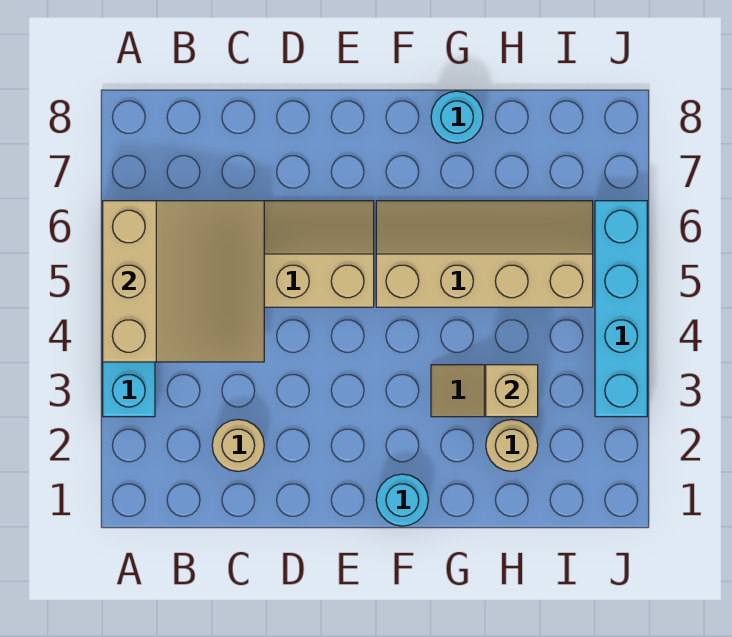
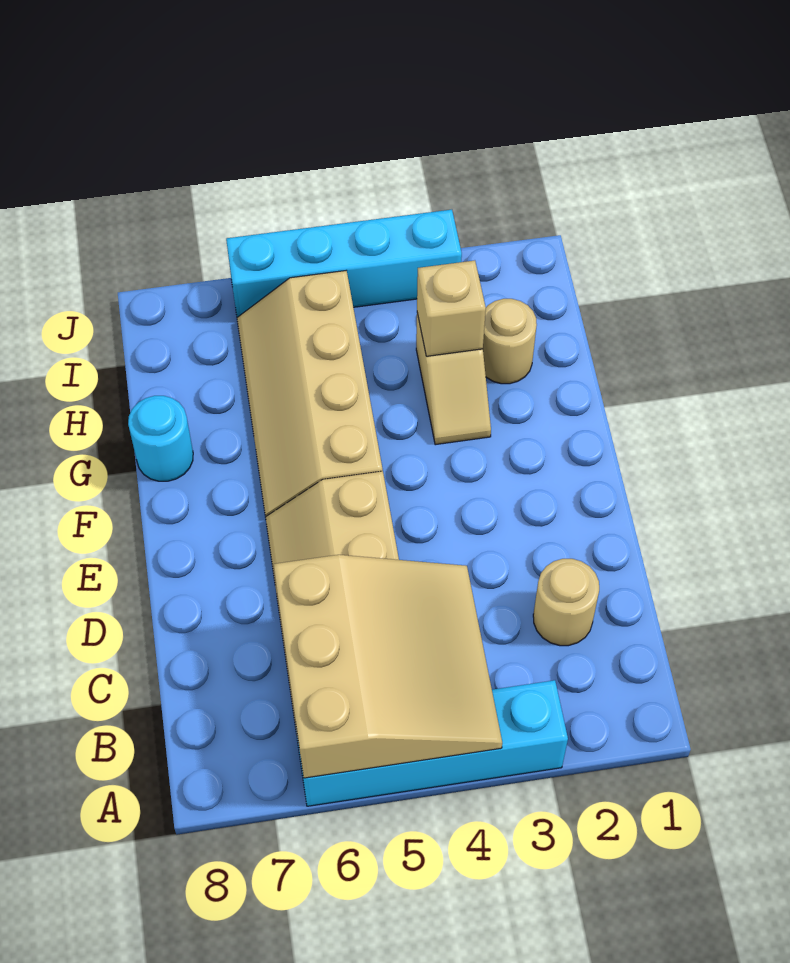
tan slope A4:C6 level 2 top A -> tan slope A4:C6 level 2 top 6
cyan round brick F1 level 1 -> none

